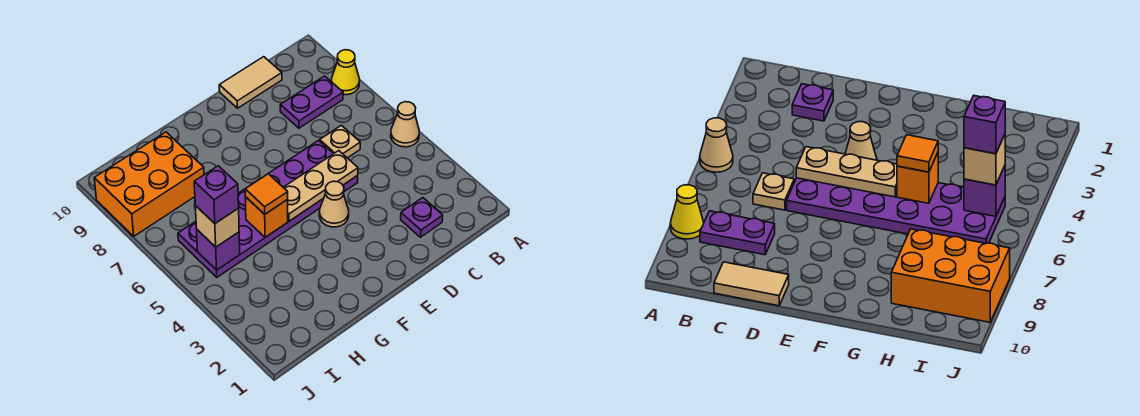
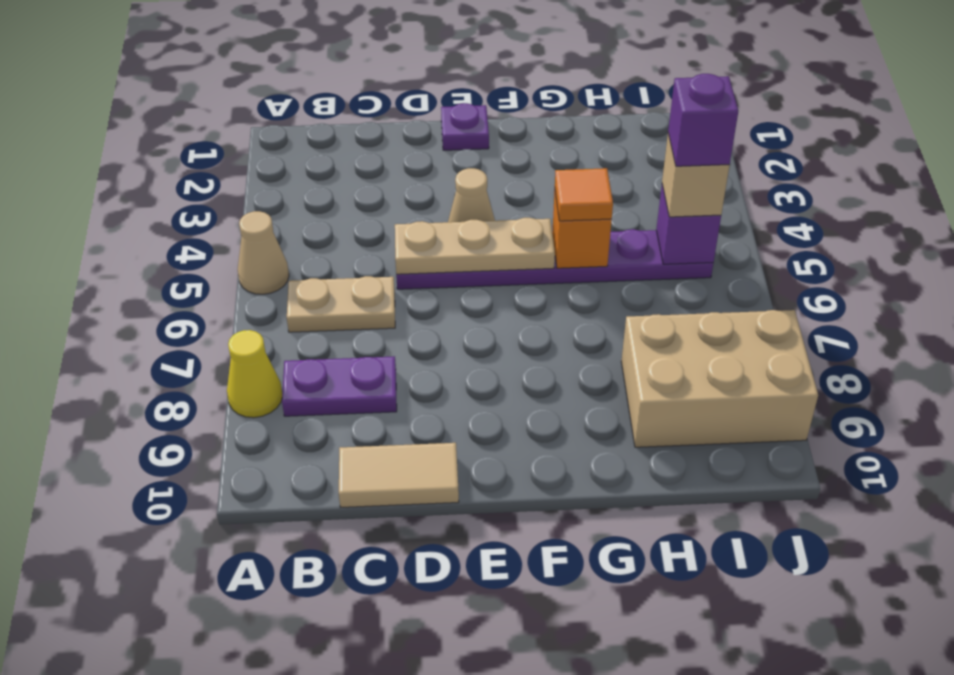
purple plate C2 level 1 -> purple plate E1 level 1
tan plate C6 level 1 -> tan plate B6:C6 level 1
purple plate D5:I6 level 1 -> purple plate D5:I5 level 1
orange brick H8:J9 level 1 -> tan brick H8:J9 level 1

